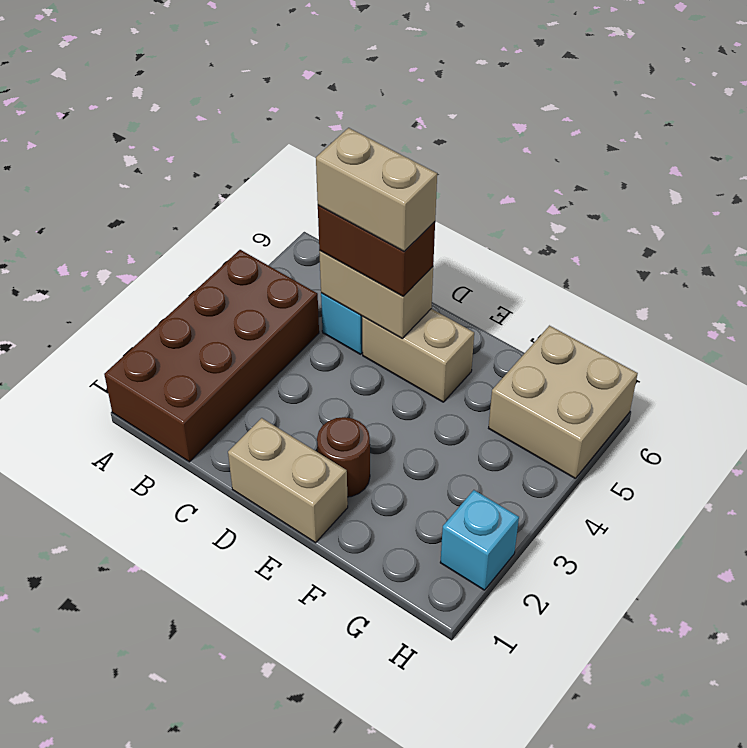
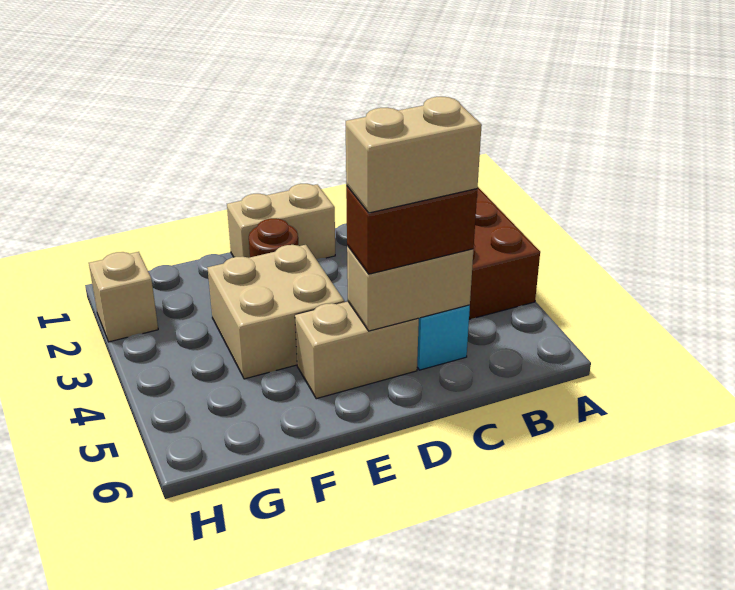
tan brick G5:H6 level 1 -> tan brick E3:F4 level 1
cyan brick H2 level 1 -> tan brick H2 level 1

